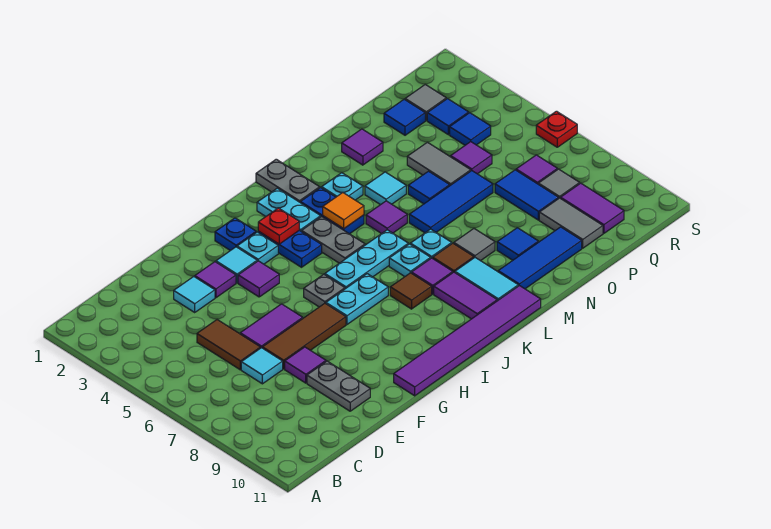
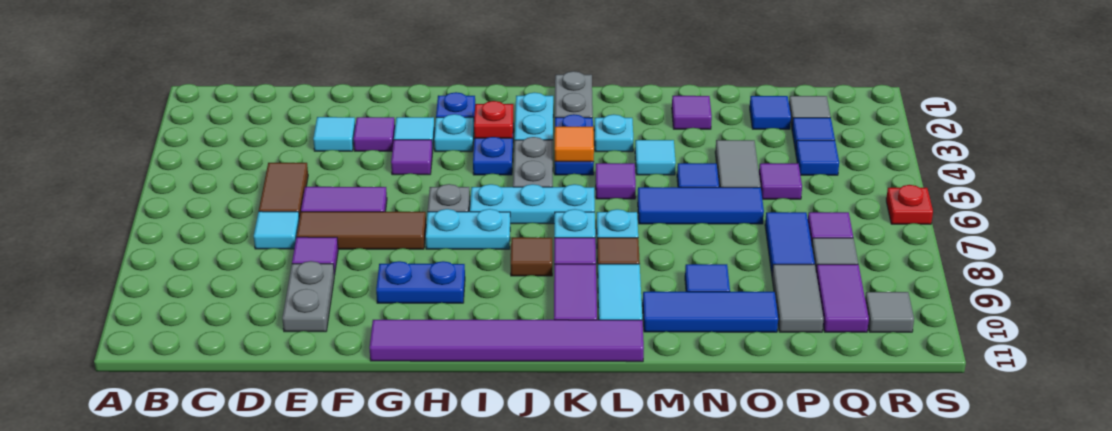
none -> blue plate G9:H9 level 1
grey tile M8 level 1 -> grey tile R10 level 1

